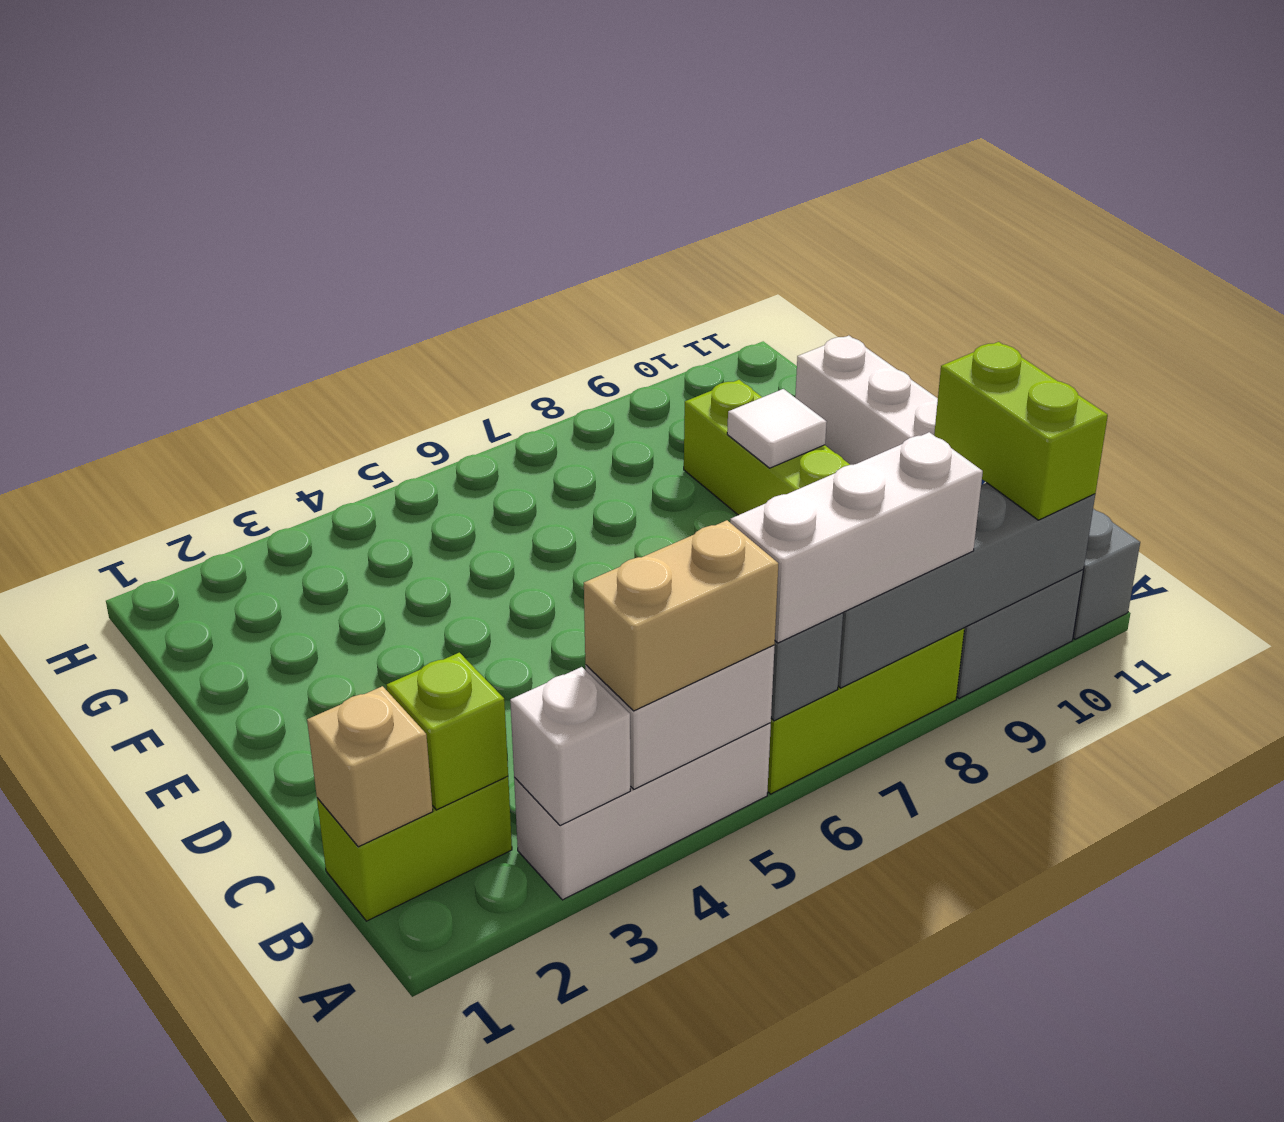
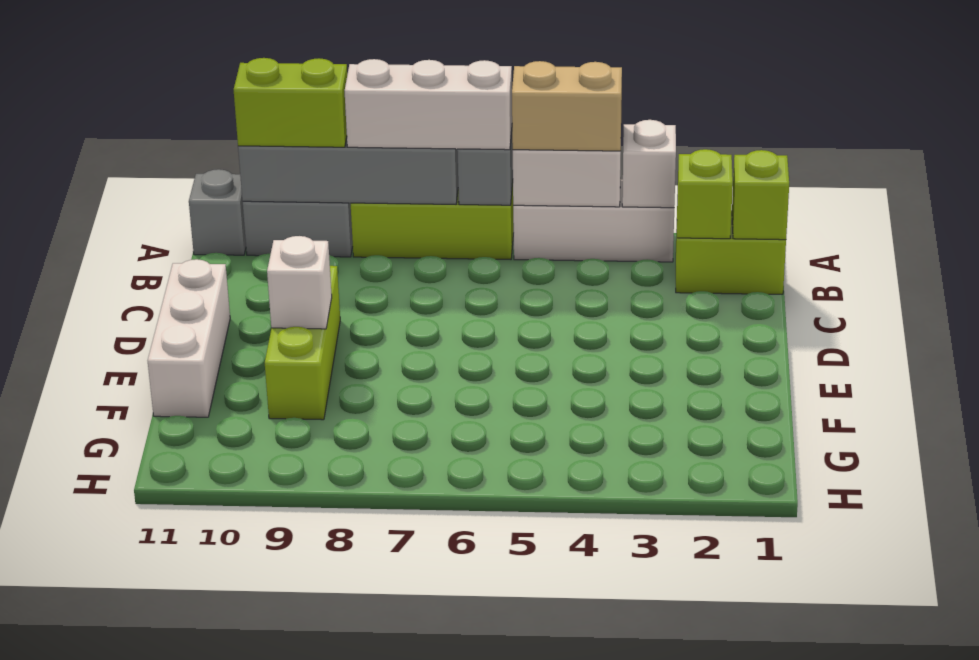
lime brick A10:B10 level 3 -> lime brick A9:A10 level 3
tan brick B1 level 2 -> lime brick B1 level 2
white tile E9 level 2 -> white brick E9 level 2

